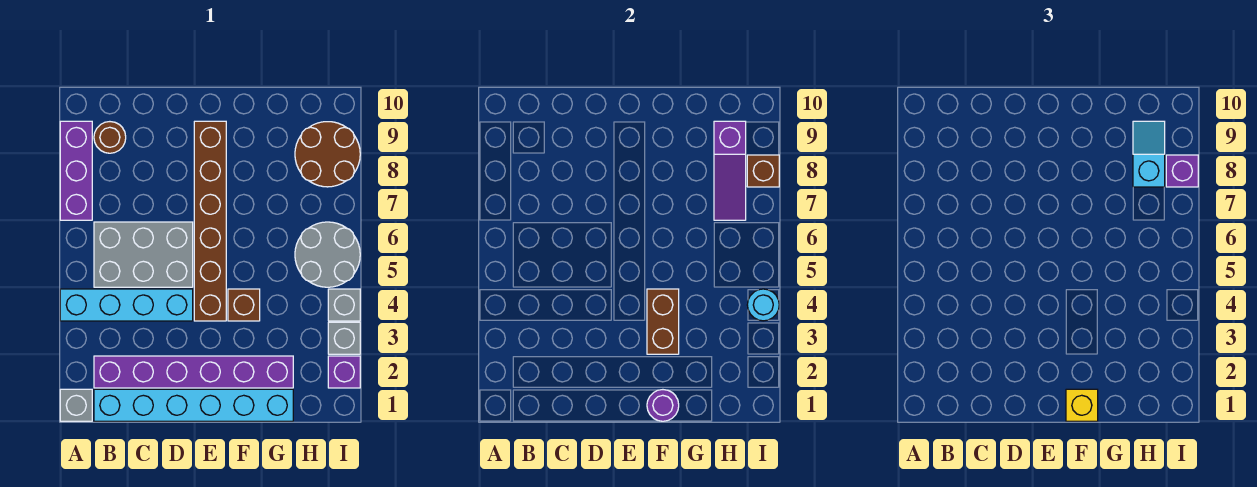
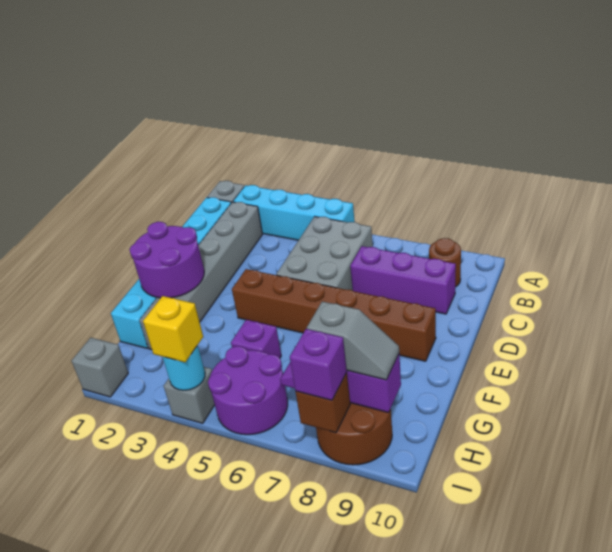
cyan brick A4:D4 level 1 -> cyan brick A2:A5 level 1
purple brick A7:A9 level 1 -> purple brick C7:C9 level 1
purple brick B2:G2 level 1 -> grey brick B2:G2 level 1
purple round brick F1 level 2 -> purple round brick E1:F2 level 2
yellow brick F1 level 3 -> yellow brick I4 level 3
brown brick F3:F4 level 2 -> none
brown brick F4 level 1 -> none
grey round brick H5:I6 level 1 -> purple round brick H5:I6 level 1
cyan slope H8:H9 level 3 top 8 -> grey slope H8:H9 level 3 top 8
purple brick I2 level 1 -> purple brick G5 level 1
grey brick I3 level 1 -> grey brick I1 level 1

